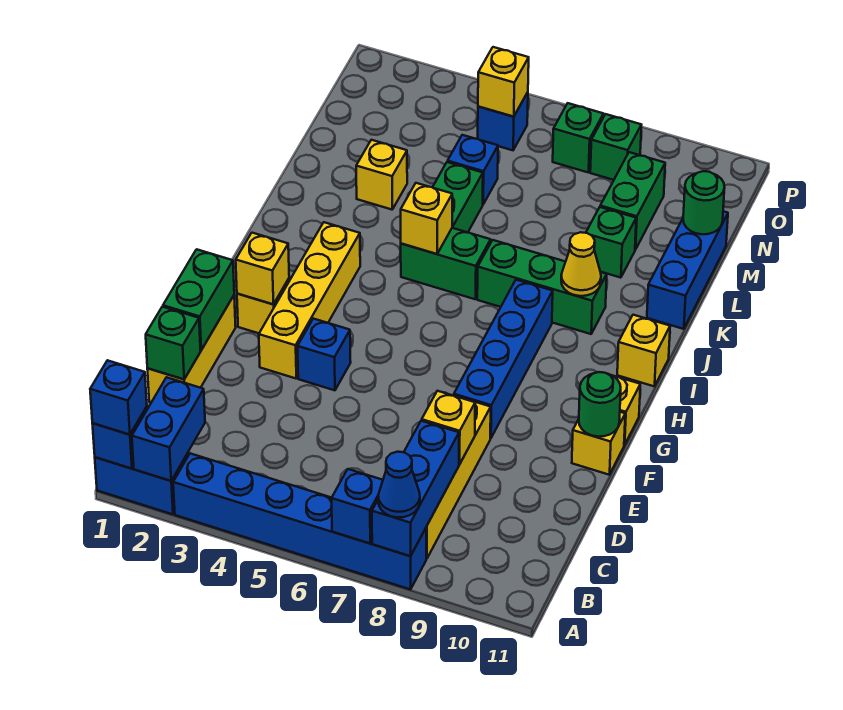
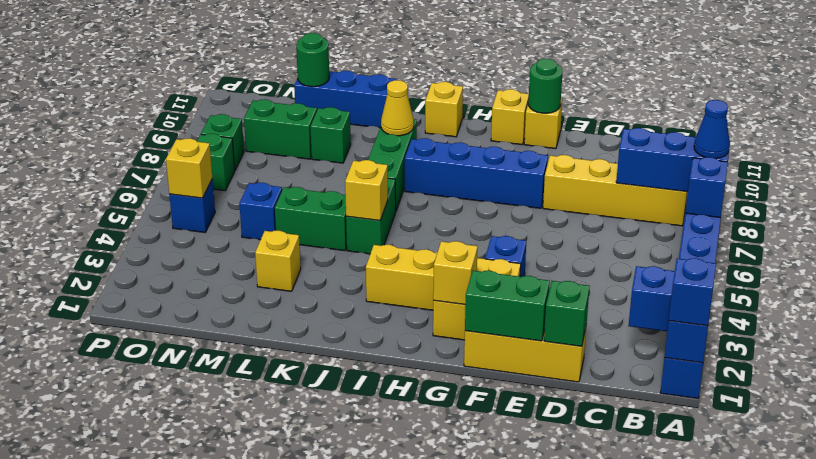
yellow brick D8 level 2 -> none

